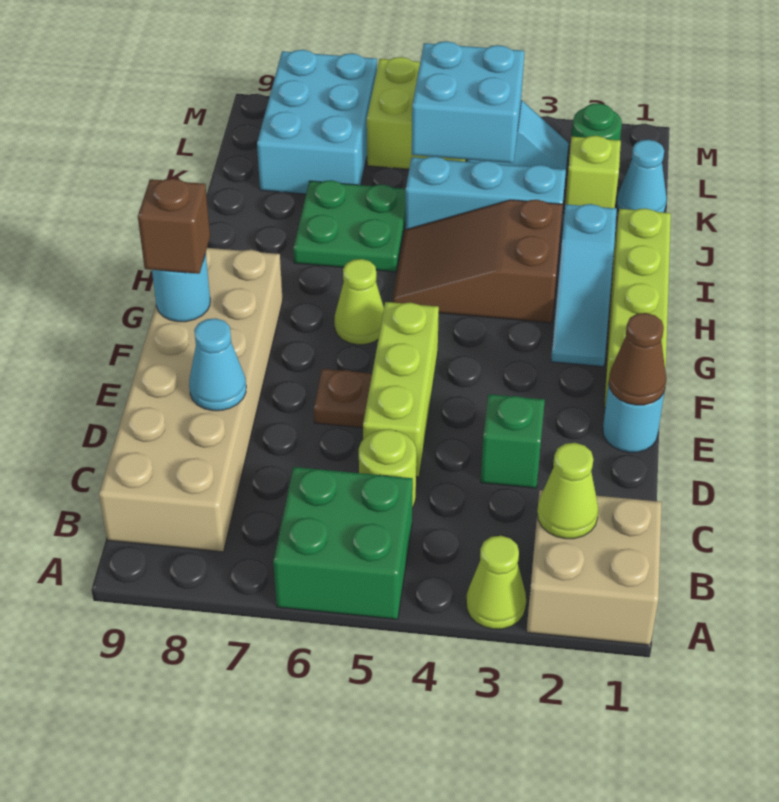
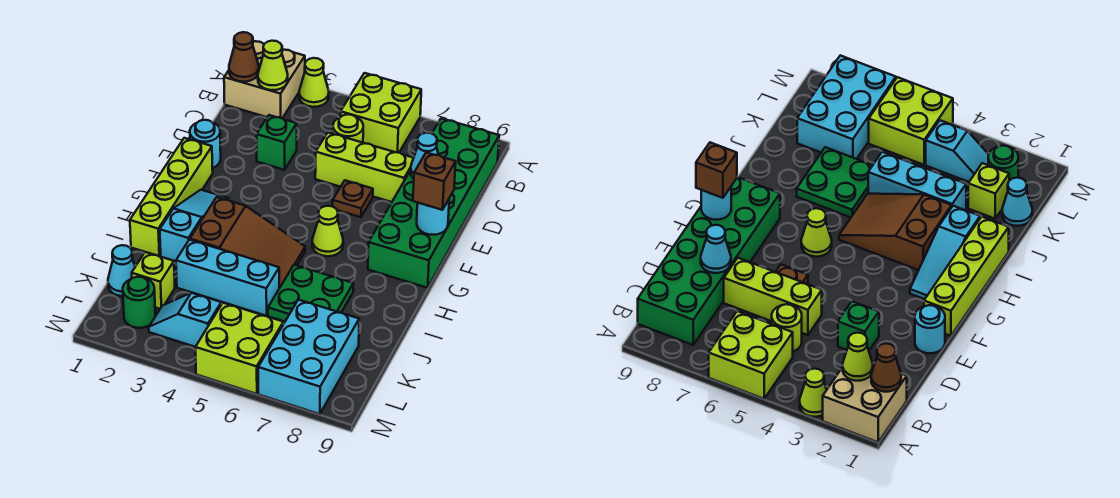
green brick A5:B6 level 1 -> lime brick A5:B6 level 1
tan brick B8:G9 level 1 -> green brick B8:G9 level 1
lime brick D5:F5 level 1 -> lime brick D5:D7 level 1
brown cone E1 level 2 -> brown cone B1 level 2
cyan brick K4:L5 level 2 -> none

